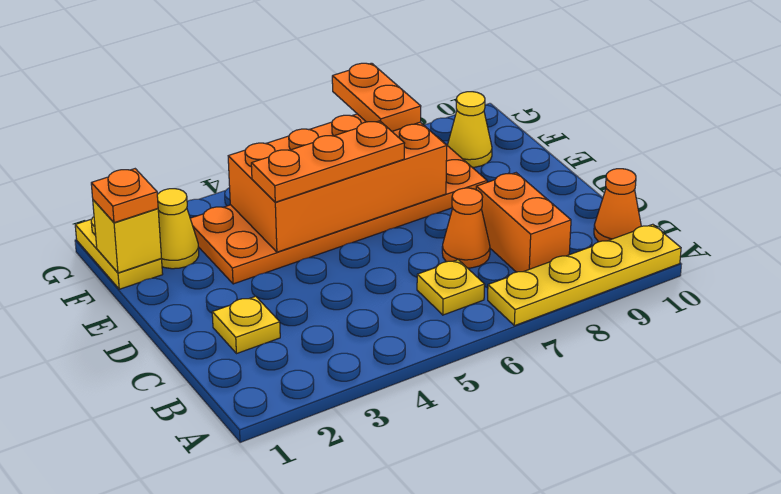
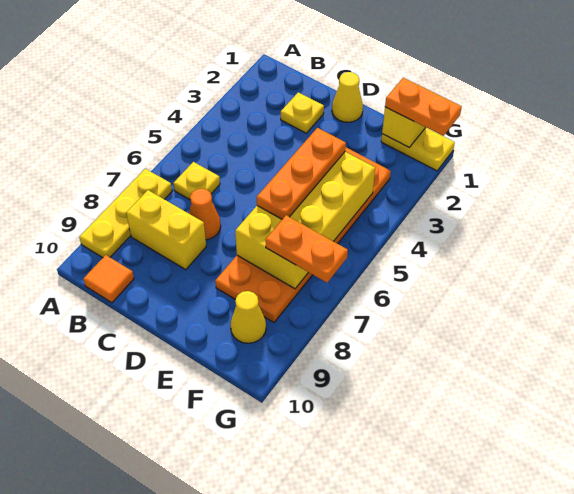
yellow plate A7:A10 level 1 -> yellow plate A7:A9 level 1
orange brick B8:C8 level 1 -> yellow brick B8:C8 level 1
orange cone B10 level 1 -> orange tile B10 level 1
orange brick E4:F7 level 2 -> yellow brick E4:F7 level 2
orange plate F1 level 3 -> orange plate F1:G1 level 3
yellow cone F2 level 1 -> yellow cone D1 level 1

